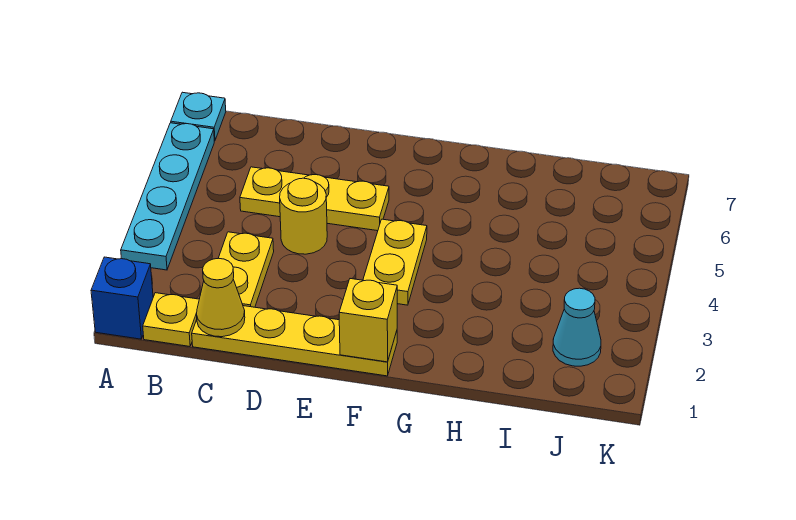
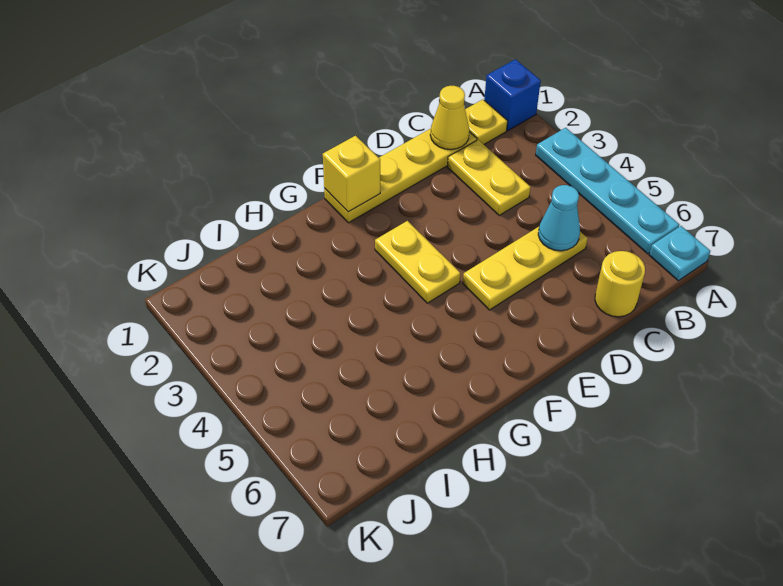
yellow round brick D4 level 1 -> yellow round brick C7 level 1
cyan cone J2 level 1 -> cyan cone C5 level 2

